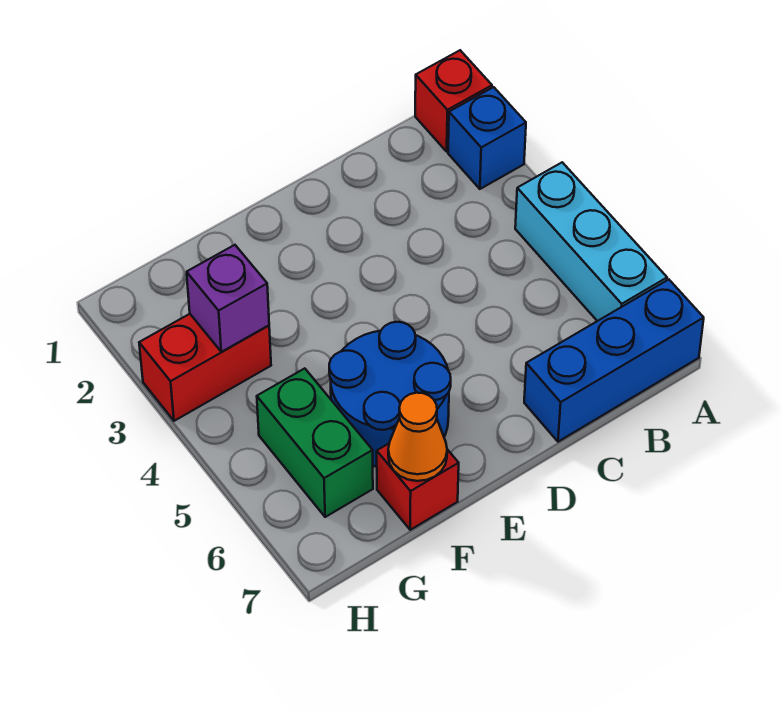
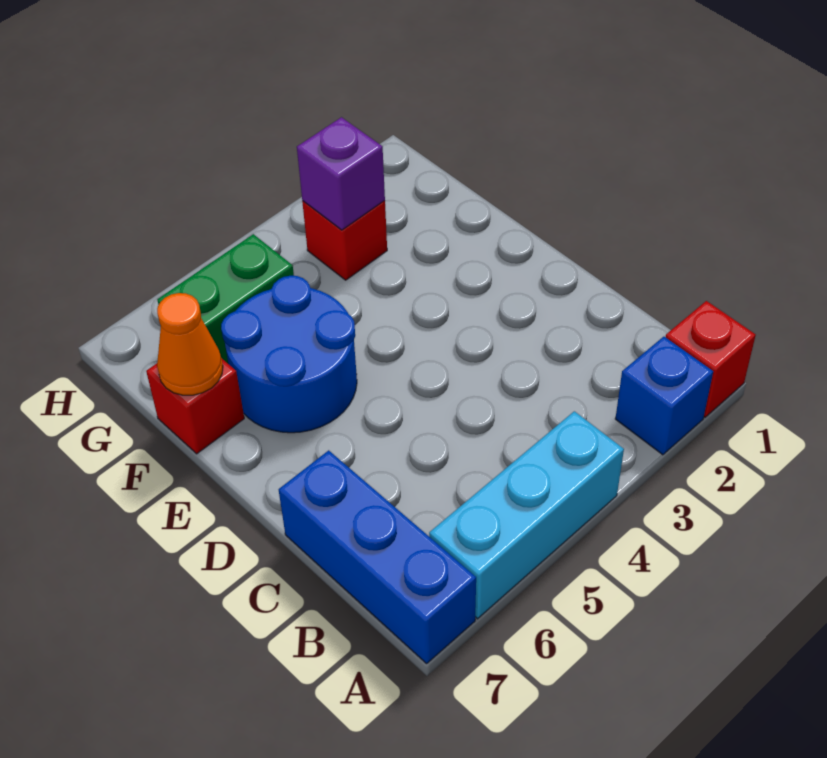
red brick G3:H3 level 1 -> red brick G3 level 1

